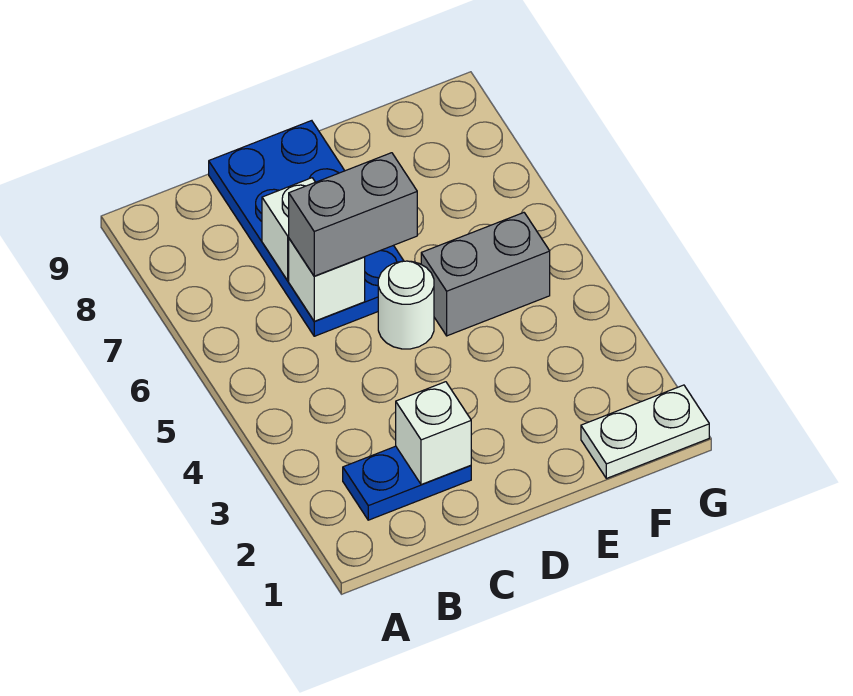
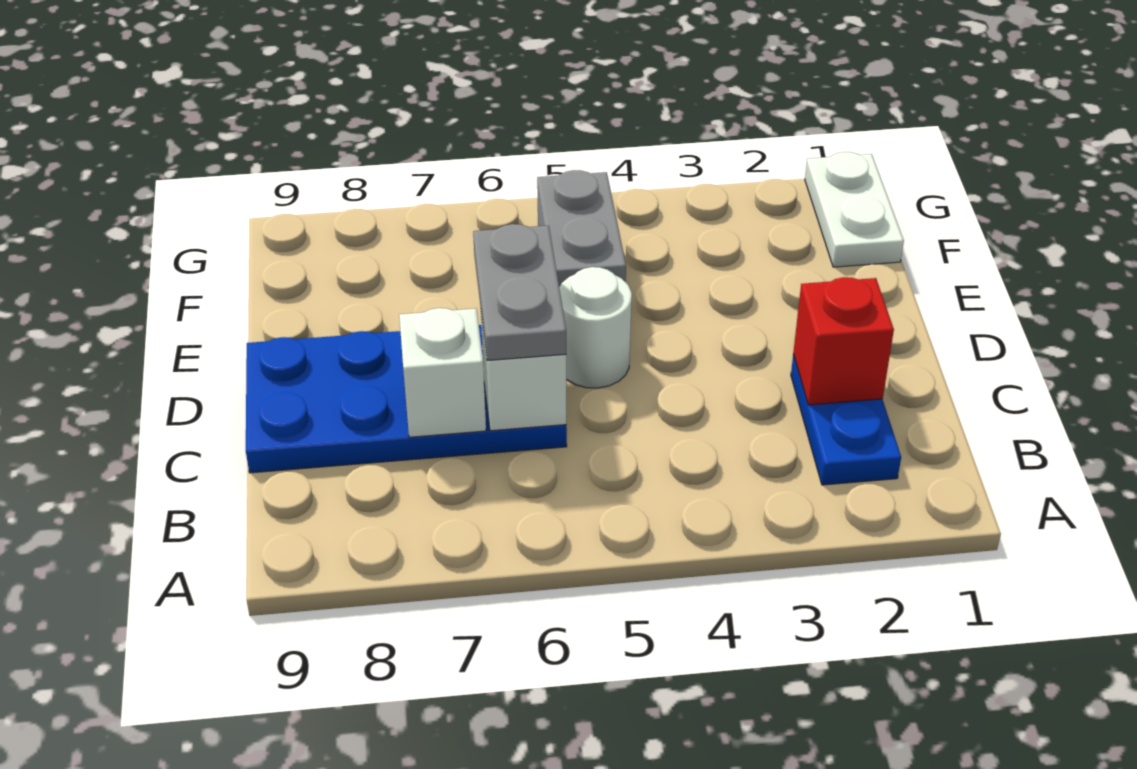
white brick C2 level 2 -> red brick C2 level 2
grey brick C6:D6 level 3 -> grey plate C6:D6 level 3

